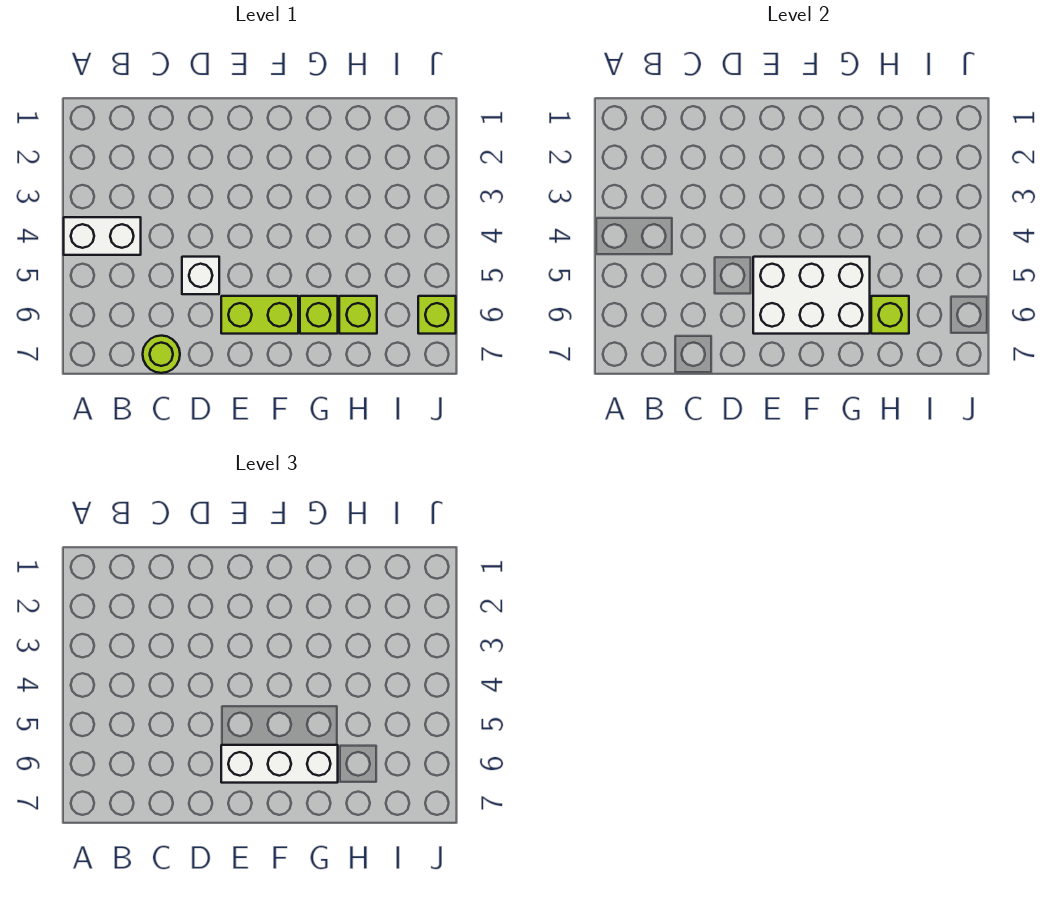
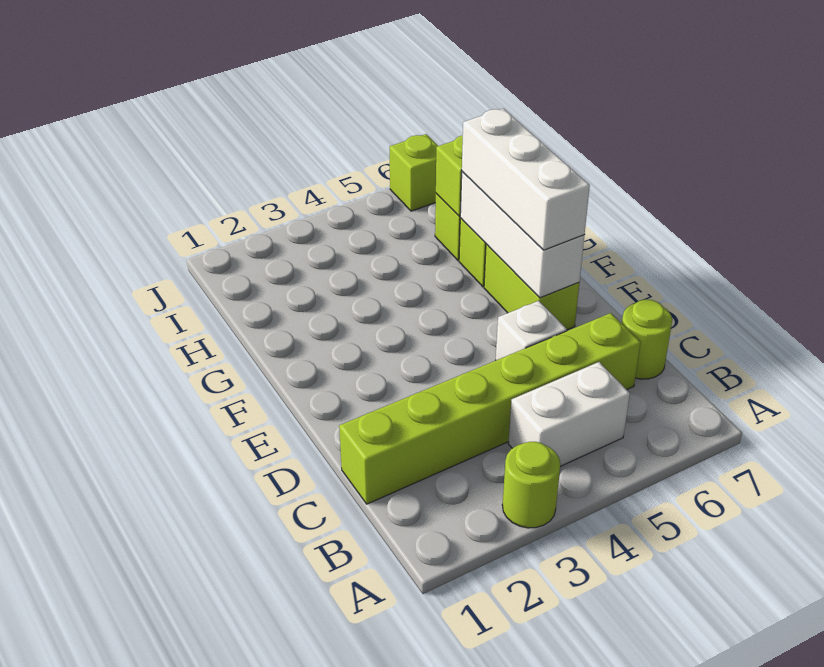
none -> lime round brick A3 level 1
white brick A4:B4 level 1 -> white brick B4:B5 level 1
none -> lime brick C1:C6 level 1
white brick E5:G6 level 2 -> white brick E6:G6 level 2

